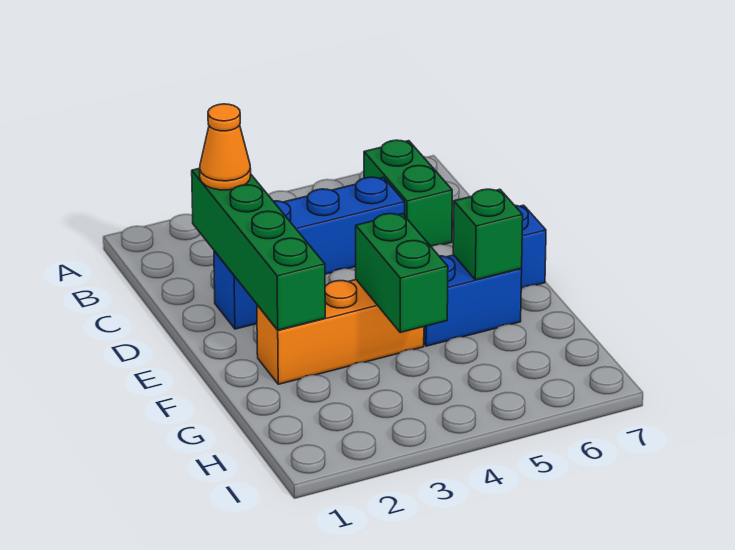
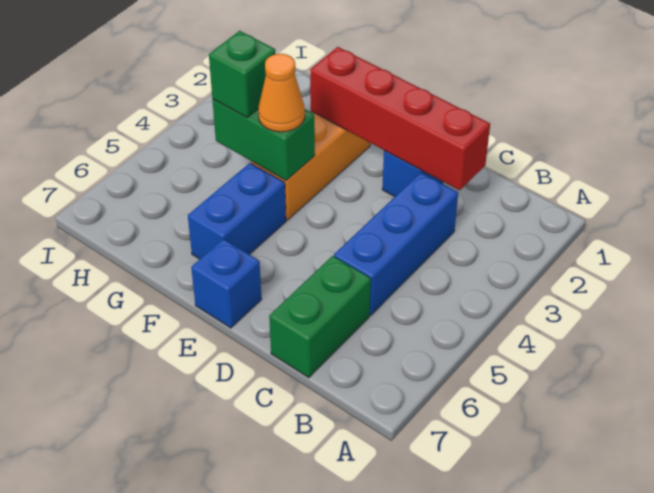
green brick B6:C6 level 1 -> green brick C6:C7 level 1
green brick C2:F2 level 2 -> red brick C2:F2 level 2
orange cone C2 level 3 -> orange cone F4 level 3
green brick F6 level 2 -> green brick G4 level 3

